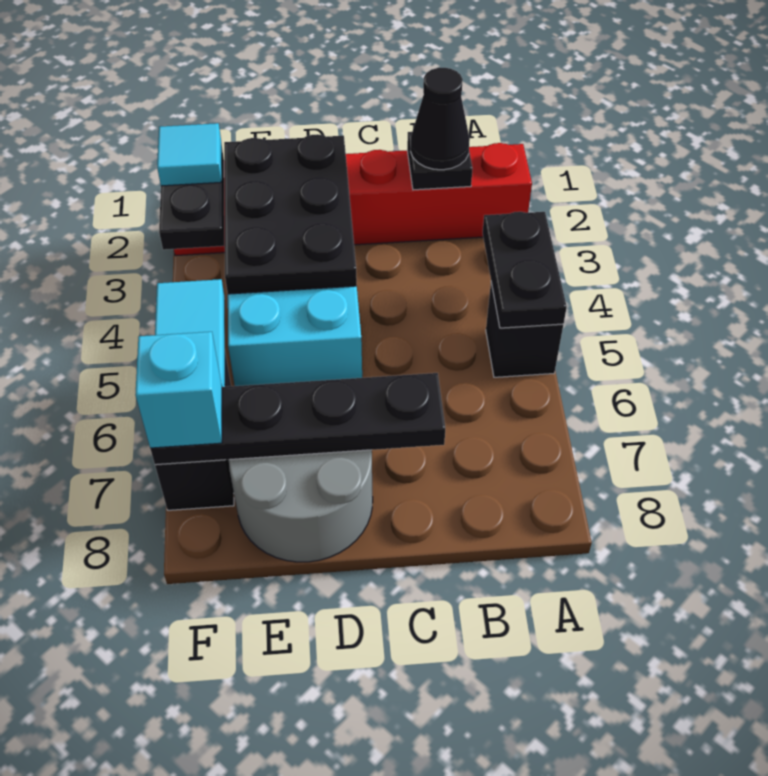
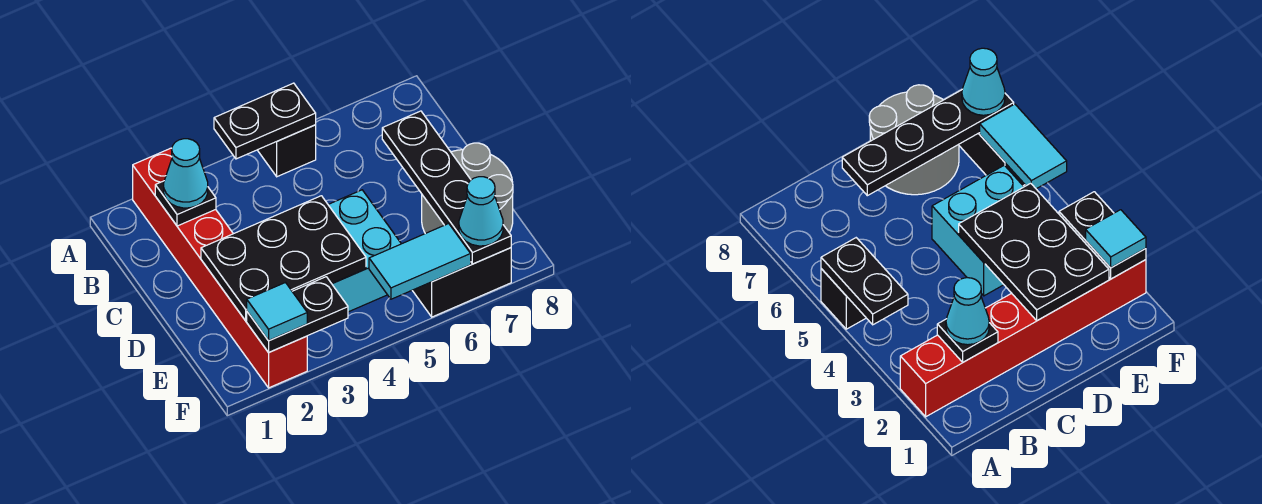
black cone B2 level 3 -> cyan cone B2 level 3
cyan brick F7 level 3 -> cyan cone F7 level 3

